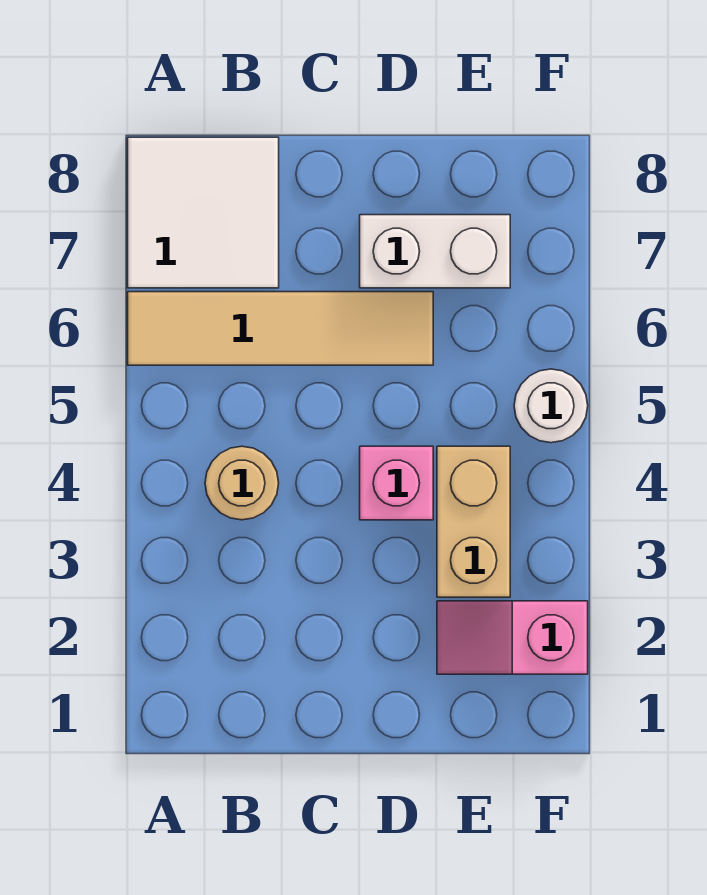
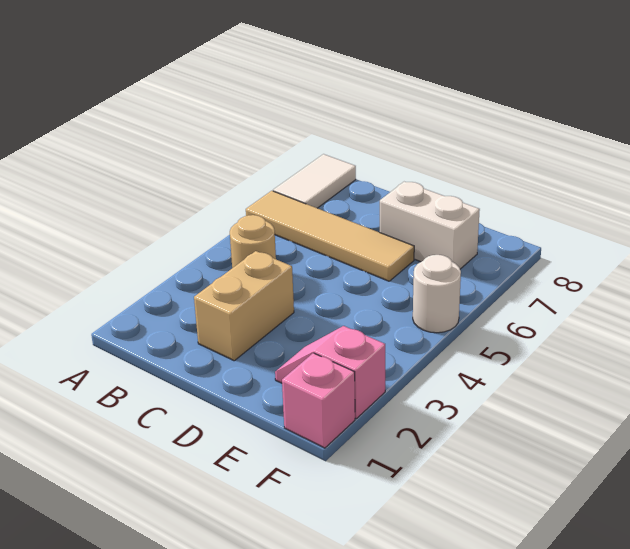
white tile A7:B8 level 1 -> white tile A7:A8 level 1
pink brick D4 level 1 -> pink brick F1 level 1
tan brick E3:E4 level 1 -> tan brick C2:C3 level 1

